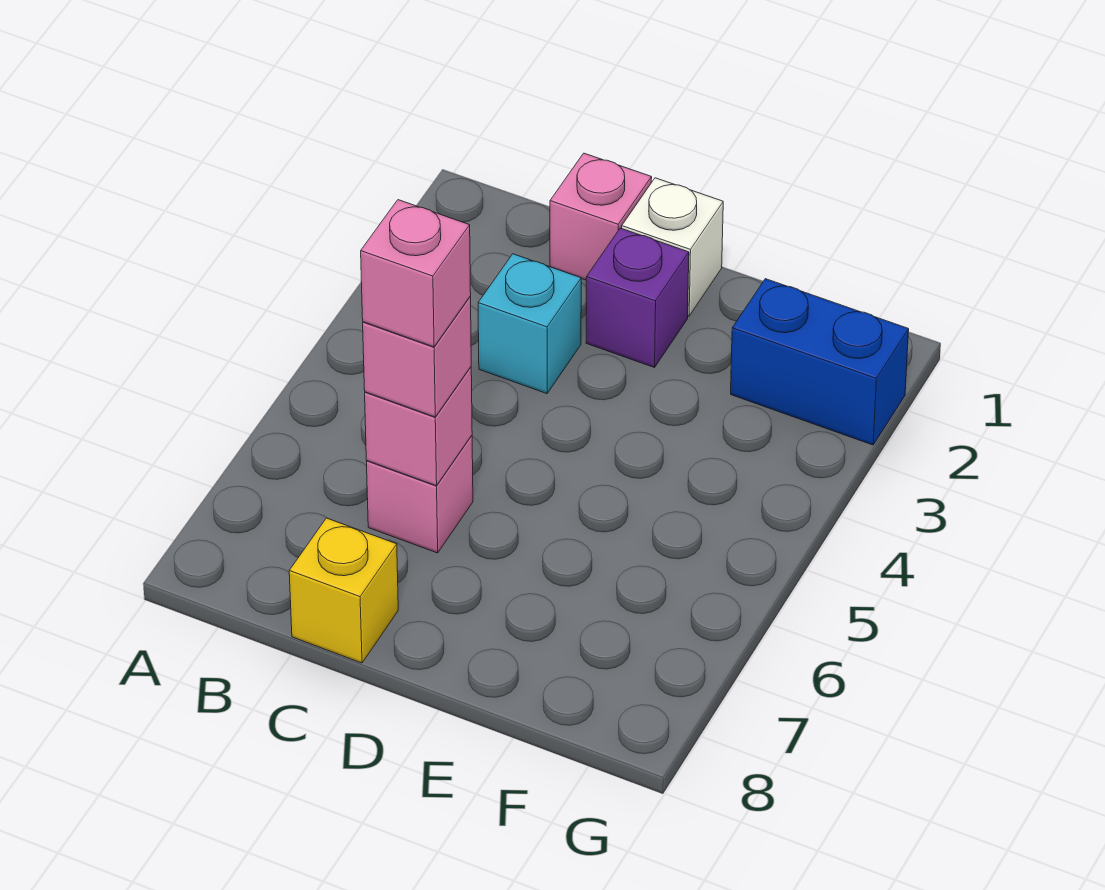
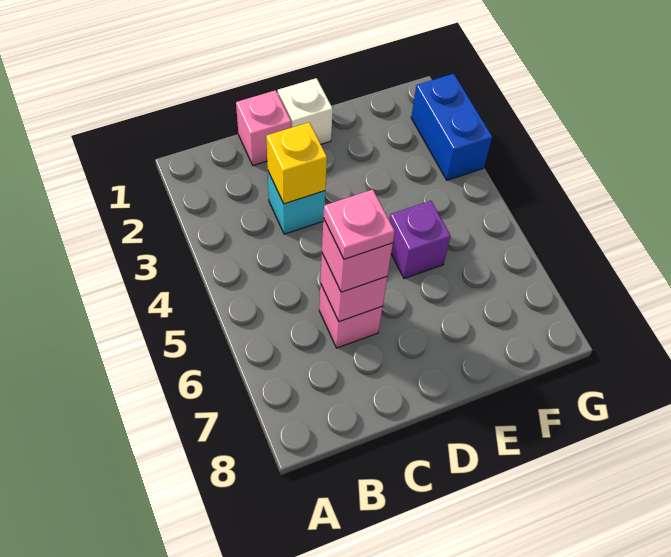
pink brick C6 level 4 -> pink plate C6 level 4
yellow brick C8 level 1 -> yellow brick C3 level 2
purple brick D2 level 1 -> purple brick E5 level 1
blue brick F2:G2 level 1 -> blue brick G2:G3 level 1

